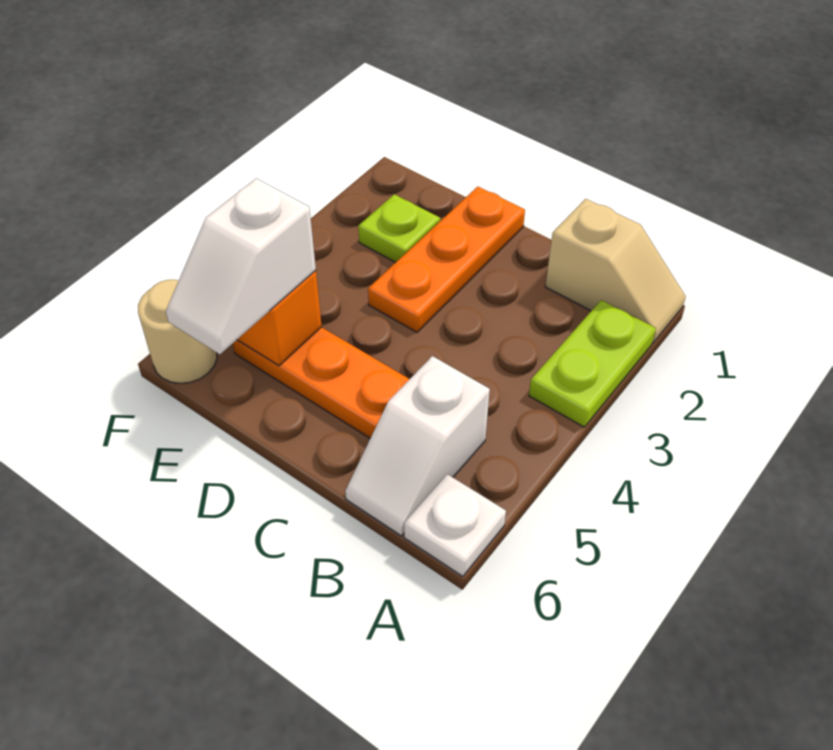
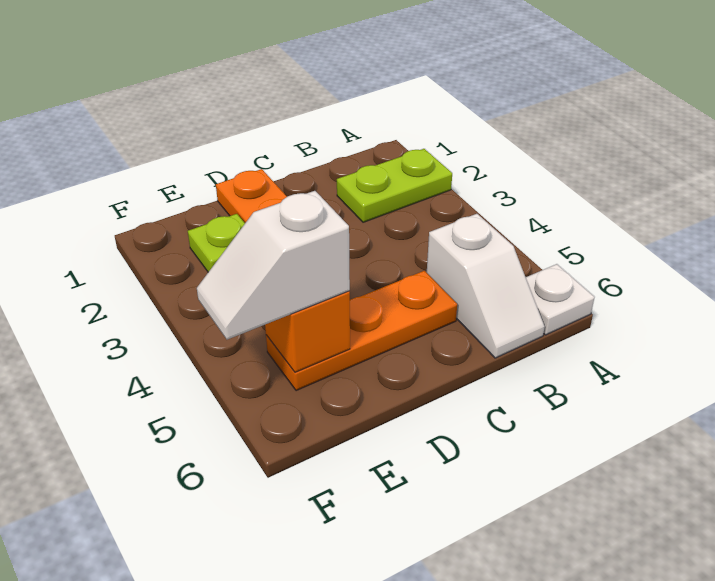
tan slope A1:B1 level 1 top B -> none
lime plate A2:A3 level 1 -> lime plate A2:B2 level 1
white slope E5:E6 level 3 top 5 -> white slope E5:F5 level 3 top E
tan round brick F6 level 1 -> none

